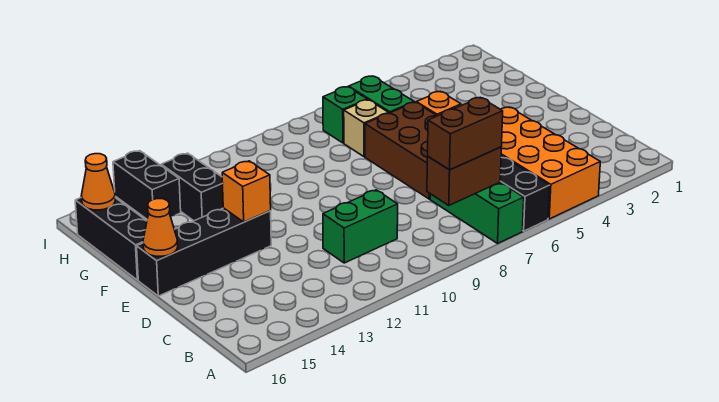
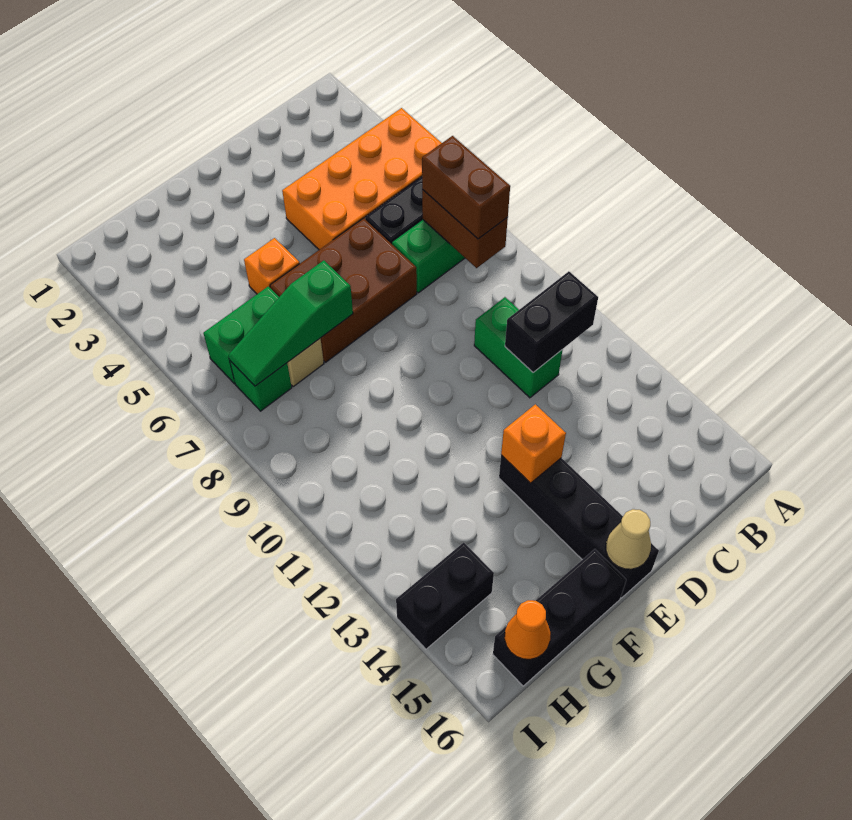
orange cone E16 level 2 -> tan cone E16 level 2
none -> green slope F7:H7 level 2 top F
black brick G13:H13 level 1 -> black brick B11:C11 level 2

